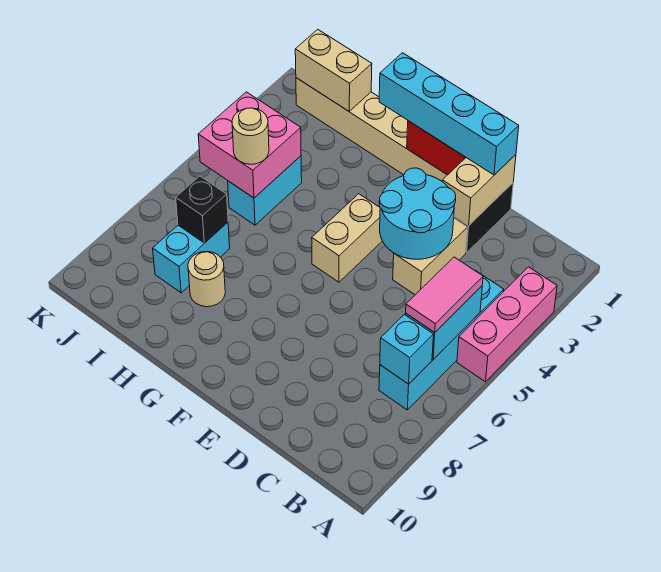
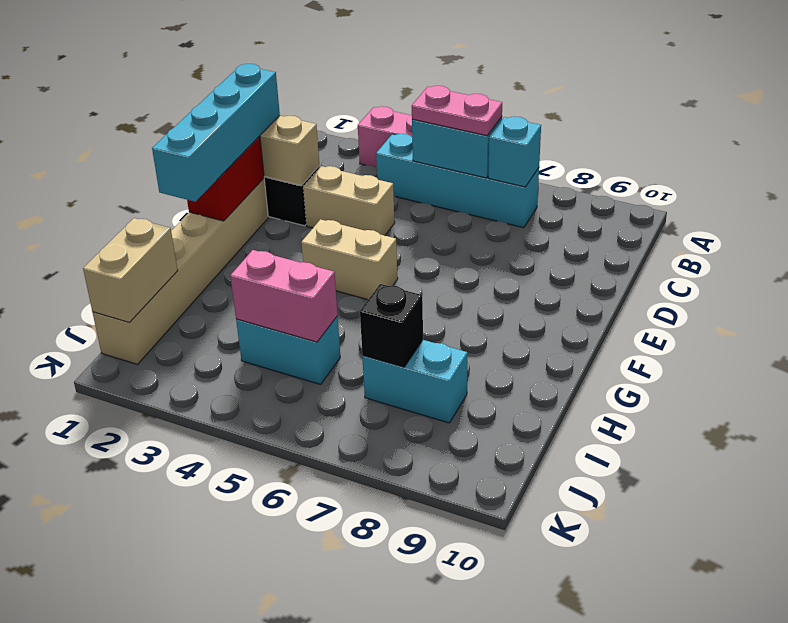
pink tile B5:B6 level 3 -> pink plate B5:B6 level 3
cyan round brick D3:E4 level 2 -> none
tan round brick H8 level 1 -> none
pink brick I4:J5 level 2 -> pink brick I4:I5 level 2
tan round brick I5 level 3 -> none

